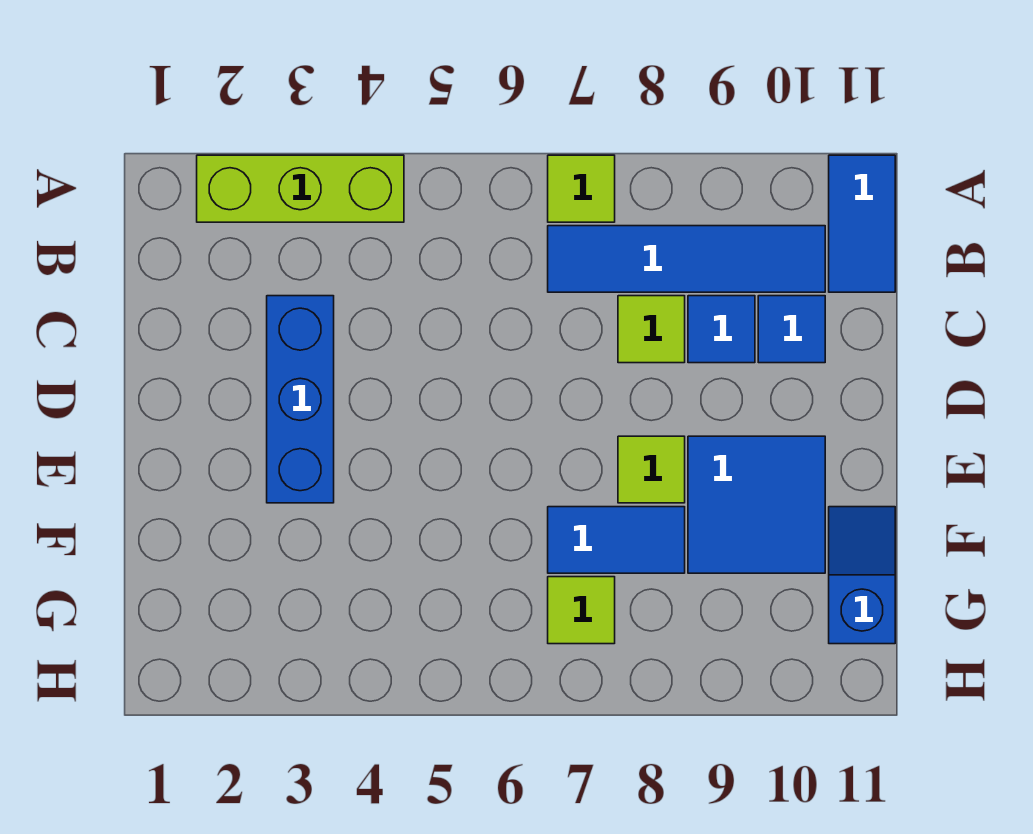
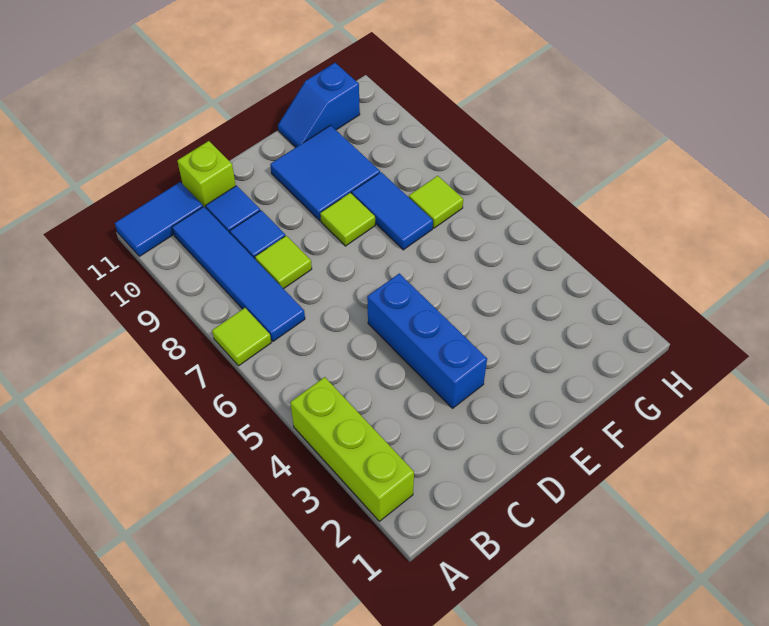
blue brick C3:E3 level 1 -> blue brick D3:D5 level 1
none -> lime brick C11 level 1

